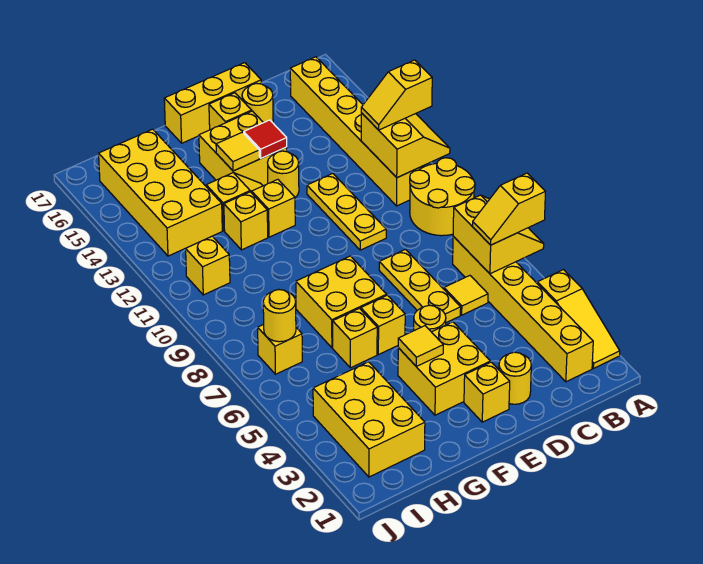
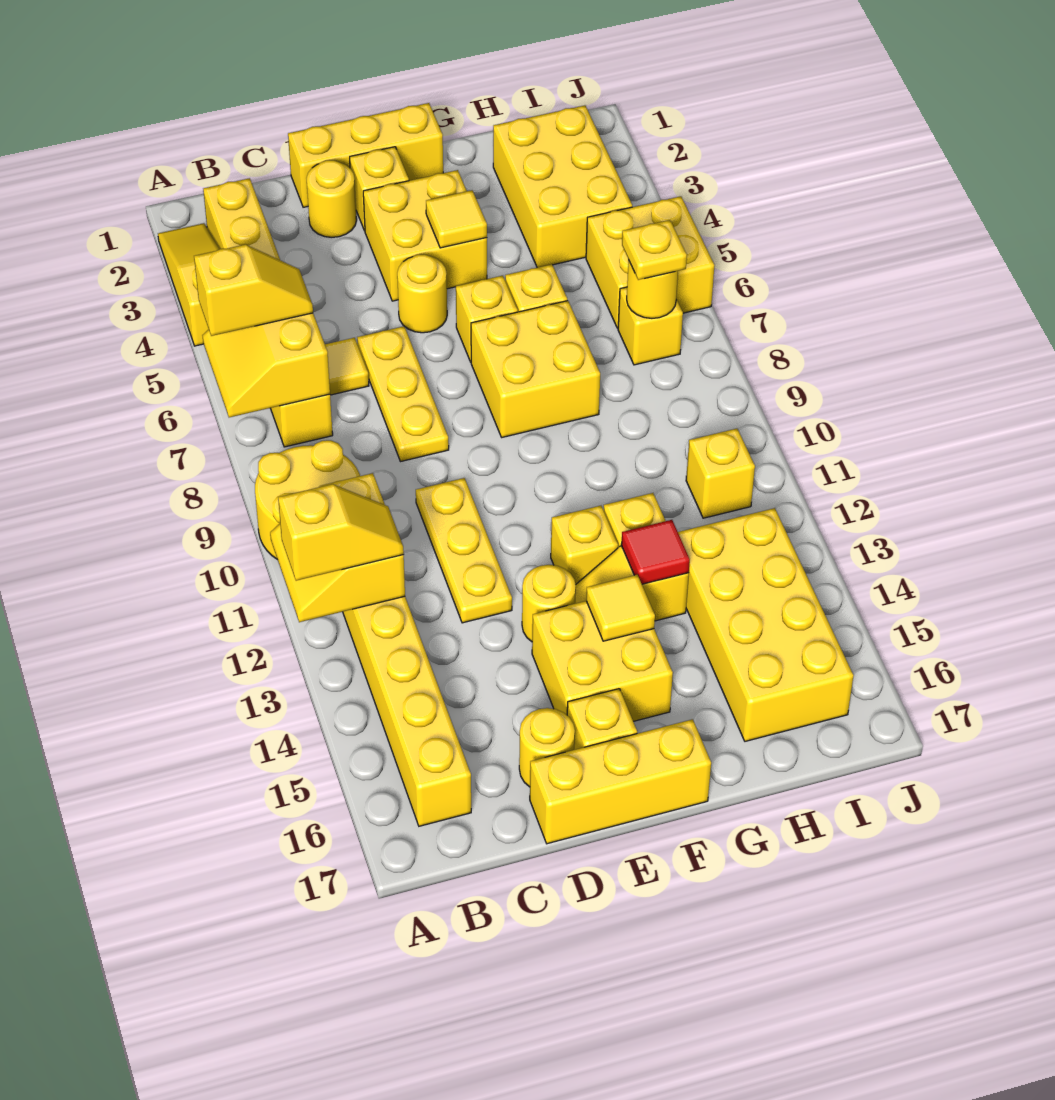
none -> yellow brick D1:F1 level 1
red tile E14 level 2 -> red tile G13 level 2
none -> yellow brick I5:J6 level 1
none -> yellow plate I7 level 3

